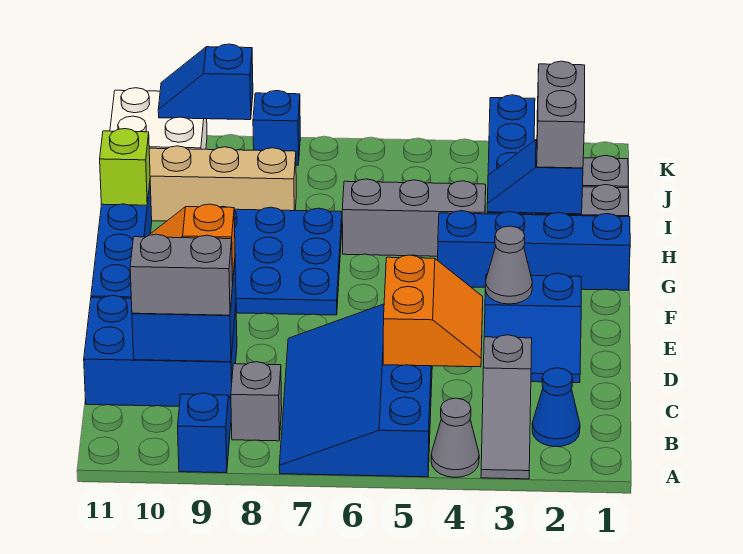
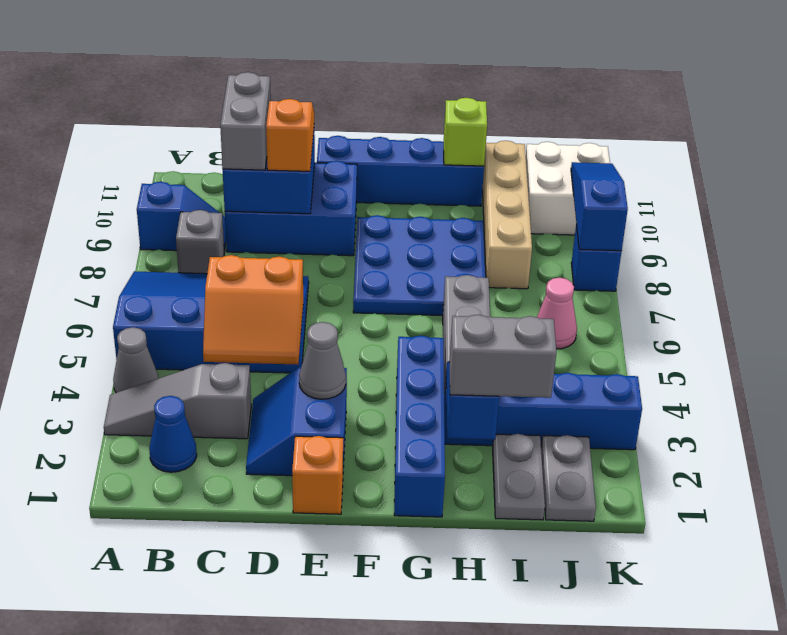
blue brick C9:D11 level 1 -> blue brick C9:E10 level 1
none -> orange brick E1 level 1
none -> pink cone J6 level 1
blue slope K9:K10 level 2 top 9 -> blue slope K8:K10 level 2 top 8

